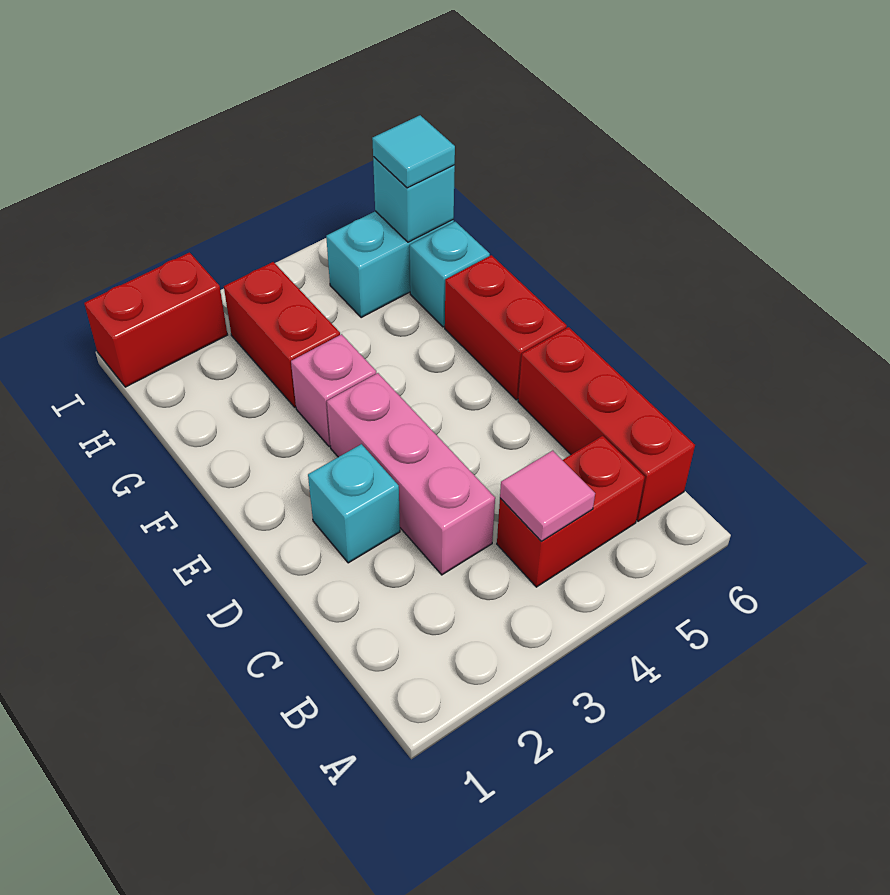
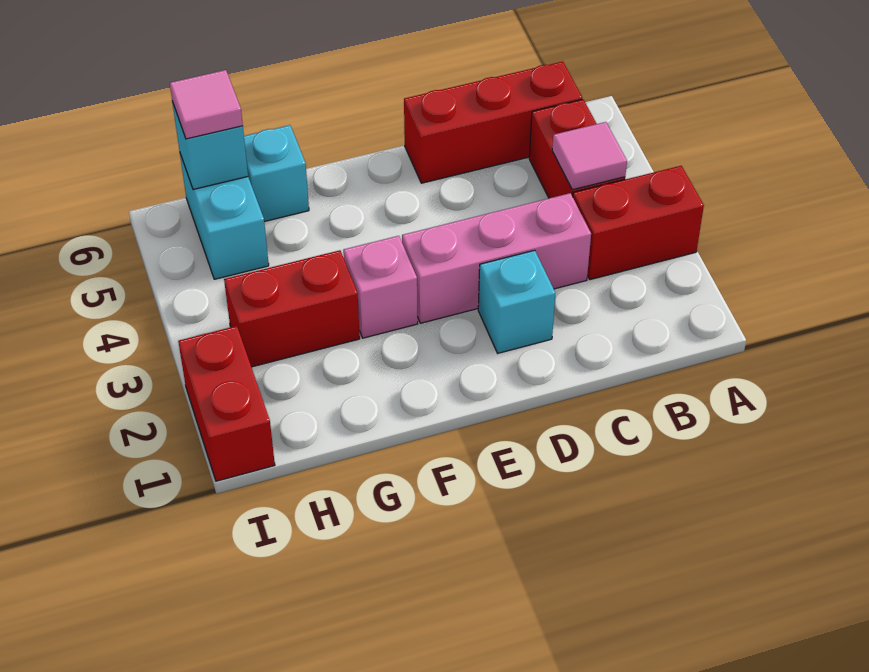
red brick E6:F6 level 1 -> red brick A3:B3 level 1
cyan tile H6 level 3 -> pink tile H6 level 3

